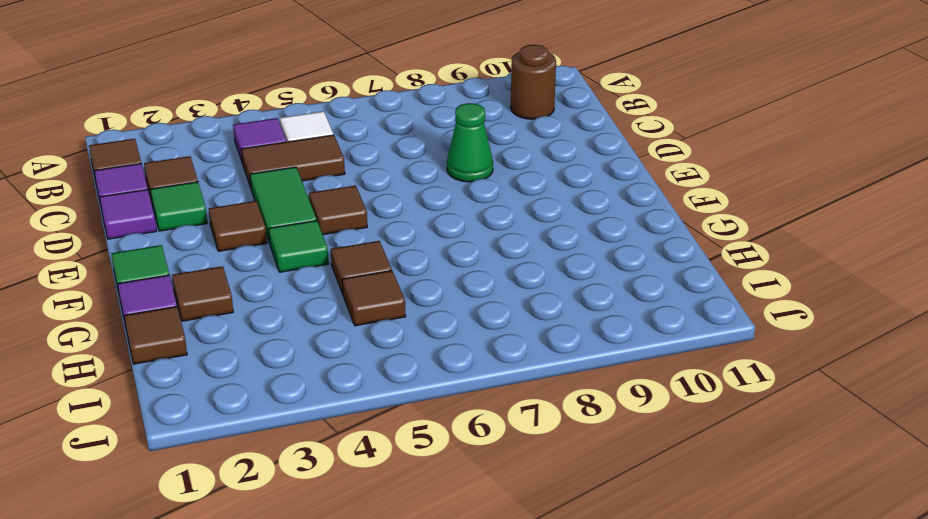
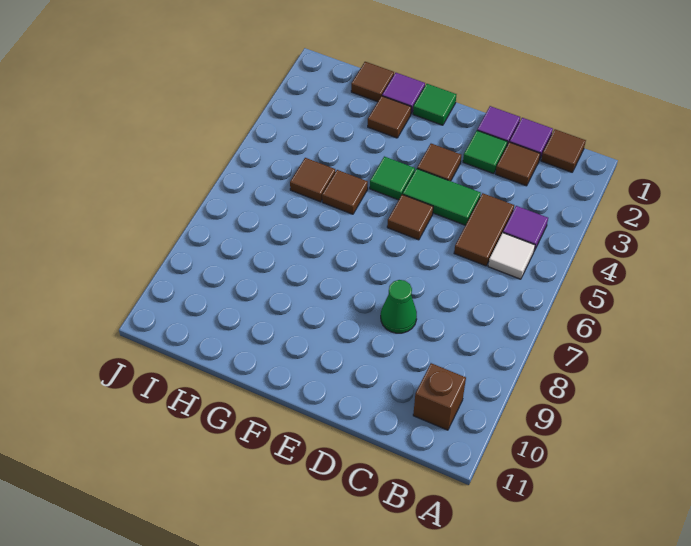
brown round brick B10 level 1 -> brown brick B10 level 1

